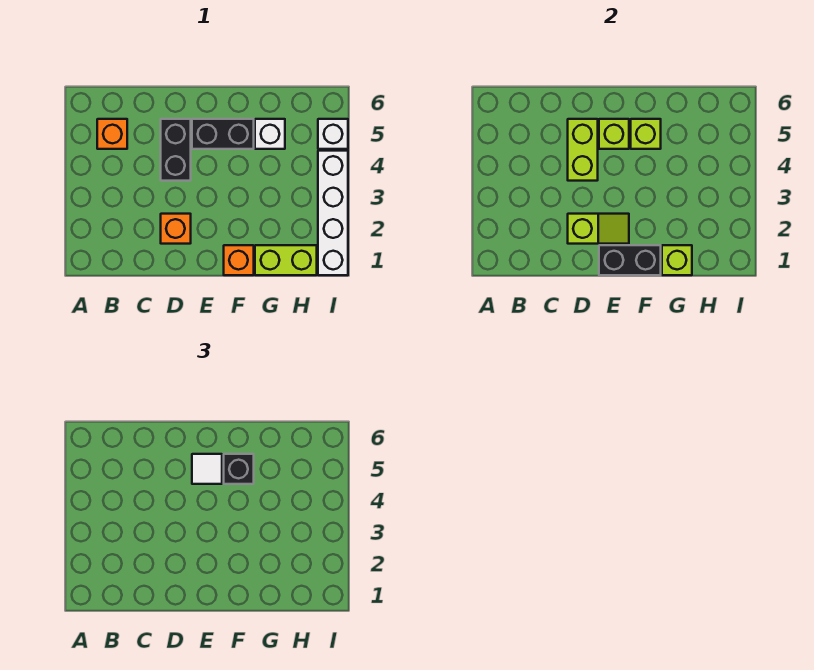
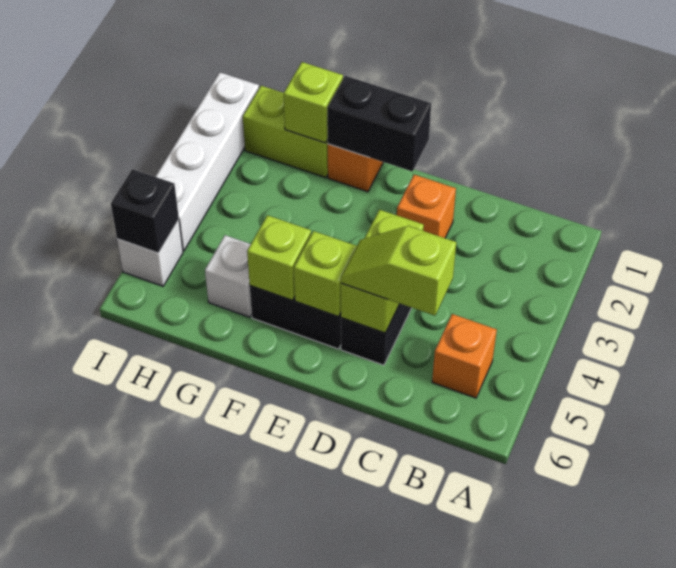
lime slope D2:E2 level 2 top D -> lime slope C5:D5 level 3 top C
white tile E5 level 3 -> none
black brick F5 level 3 -> black brick I5 level 2

